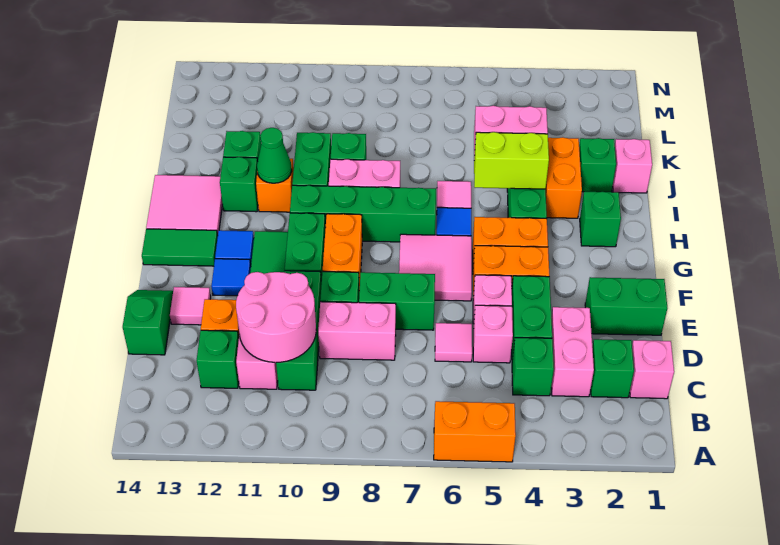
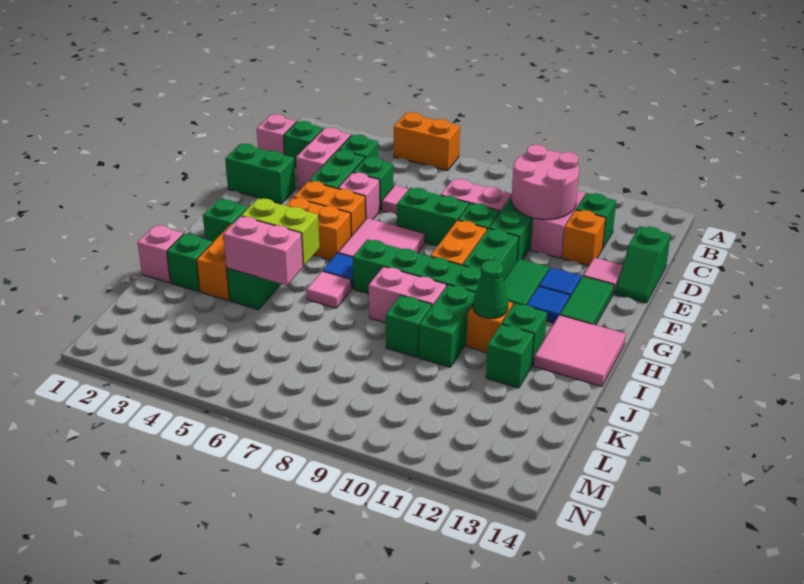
pink brick D5 level 1 -> green brick D5 level 1
green tile G13:G14 level 1 -> green tile F13:G13 level 1

